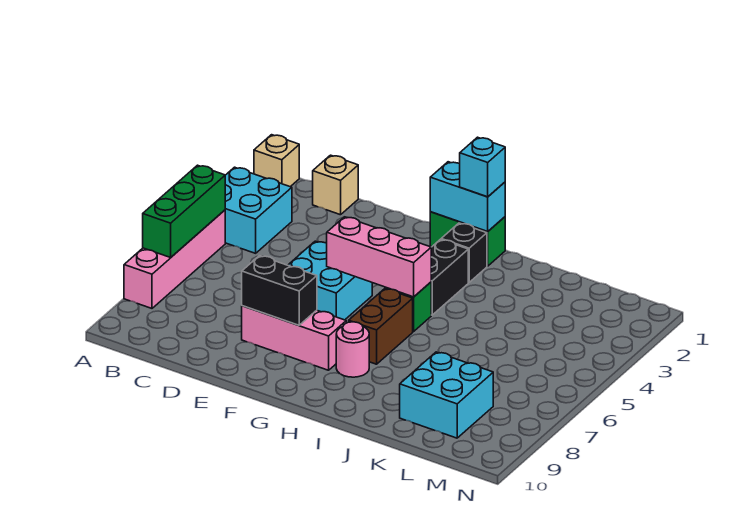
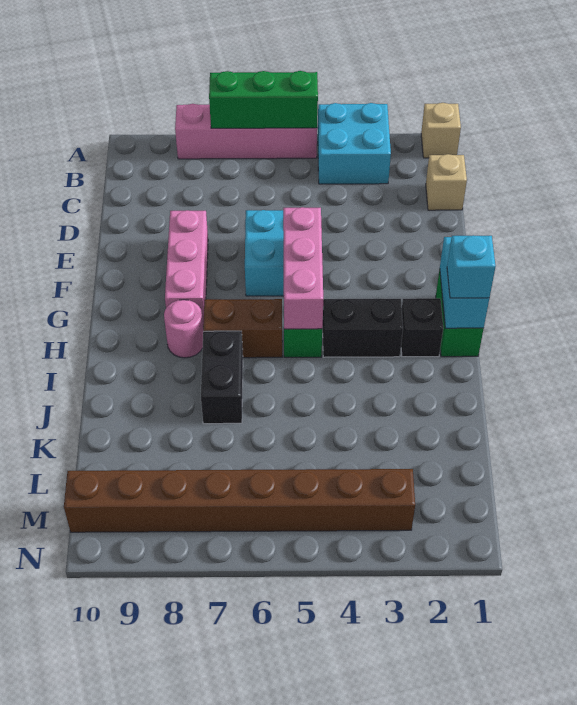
black brick E8:F8 level 2 -> black brick I7:J7 level 1
cyan brick K8:L9 level 1 -> none
none -> brown brick M3:M10 level 1

